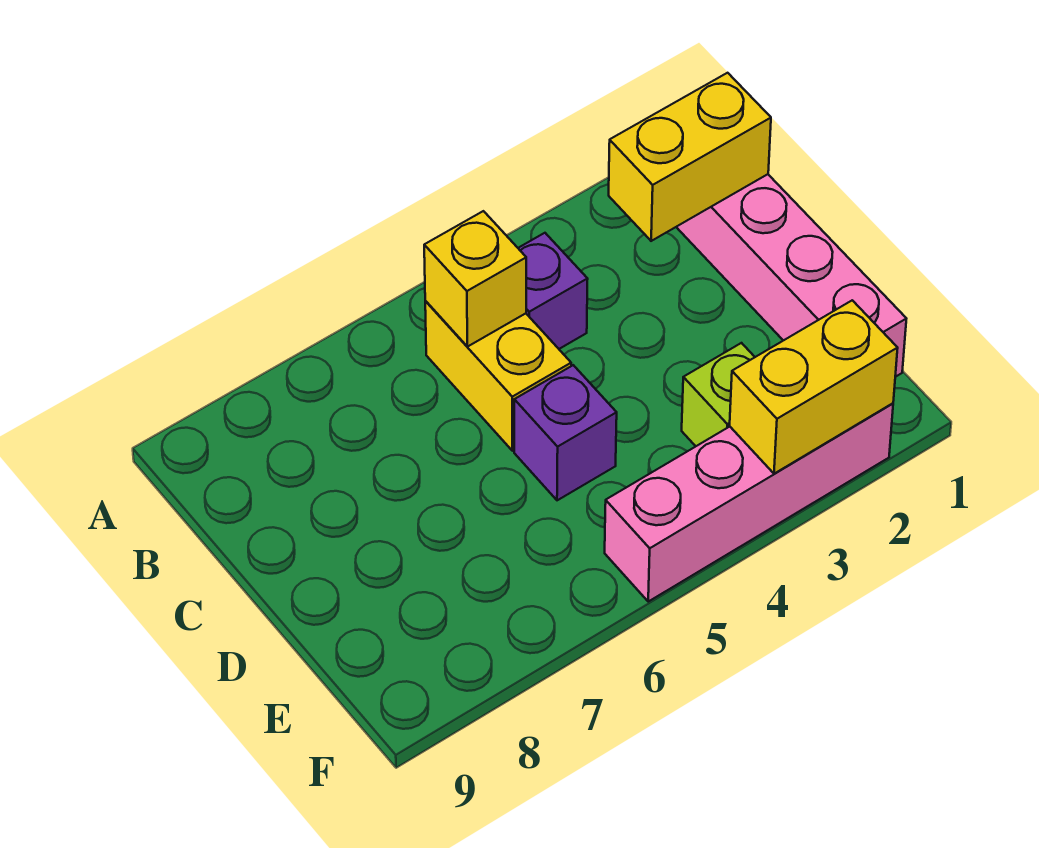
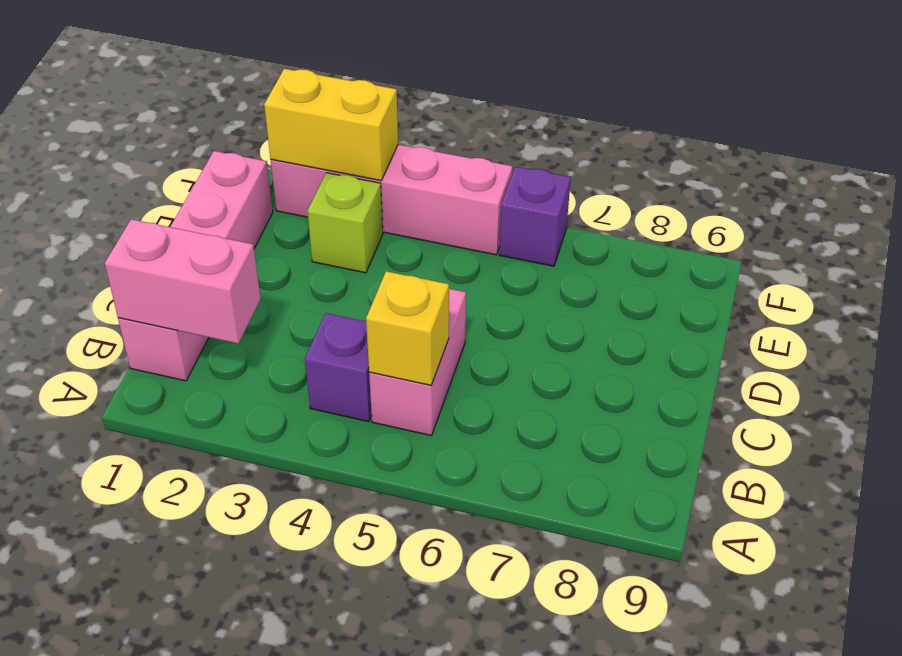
yellow brick B1:B2 level 2 -> pink brick B1:B2 level 2
yellow brick B5:C5 level 1 -> pink brick B5:C5 level 1
purple brick D5 level 1 -> purple brick F6 level 1

